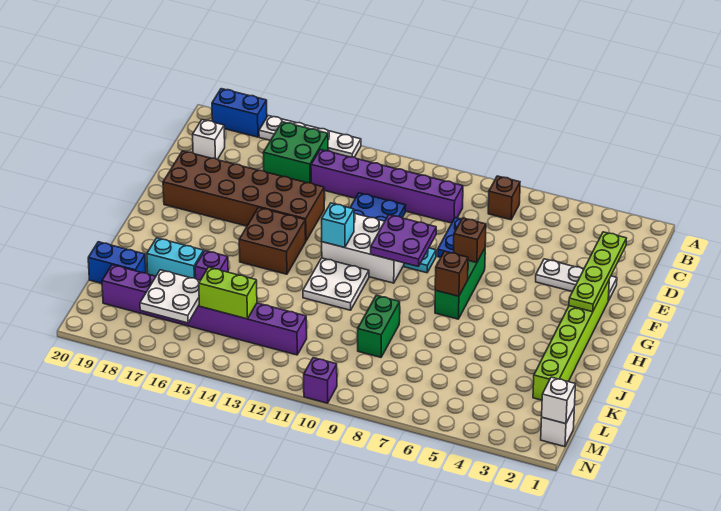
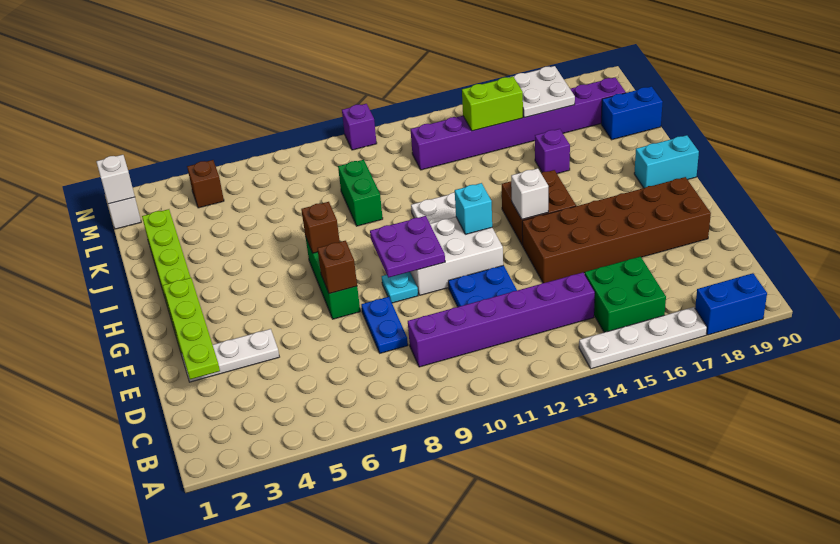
brown brick B7 level 1 -> brown brick M4 level 1
white brick C19 level 1 -> white brick G14 level 2
cyan brick J17:J18 level 1 -> cyan brick H19:H20 level 1

